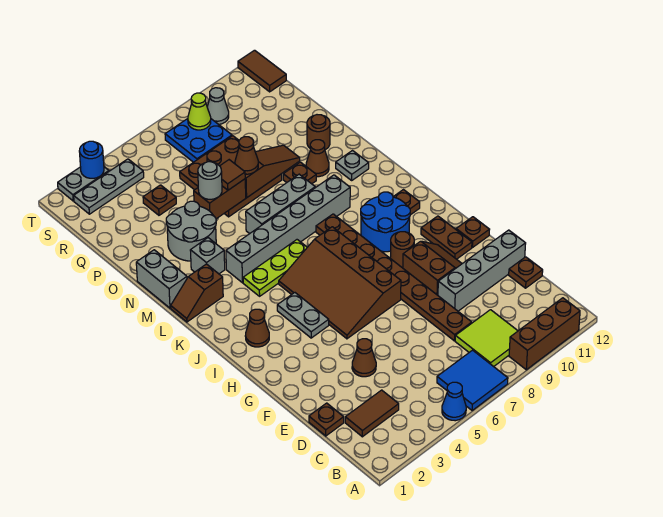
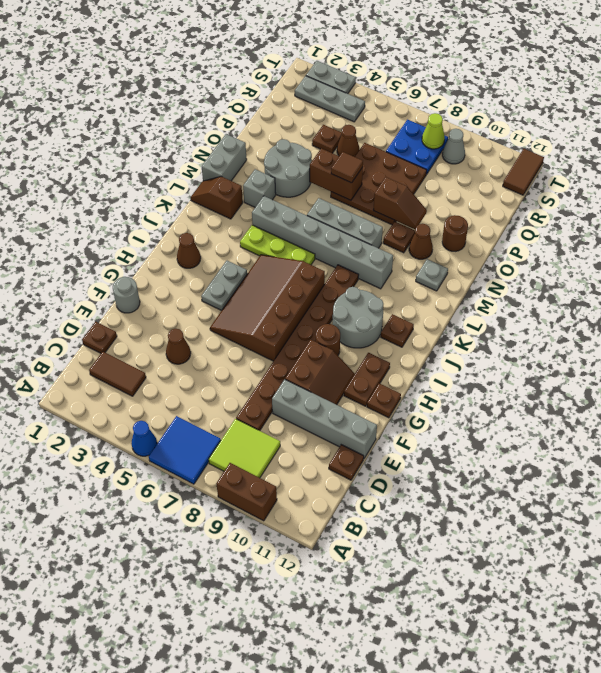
brown brick A9:A11 level 1 -> brown brick A9:A10 level 1
blue round brick I9:J10 level 1 -> grey round brick I9:J10 level 1
grey round brick O5 level 3 -> grey round brick F1 level 1
brown slope O7:O9 level 2 top 7 -> brown slope O8:O9 level 2 top 8
brown cone O7 level 3 -> brown cone Q5 level 1
blue round brick T3 level 2 -> none

